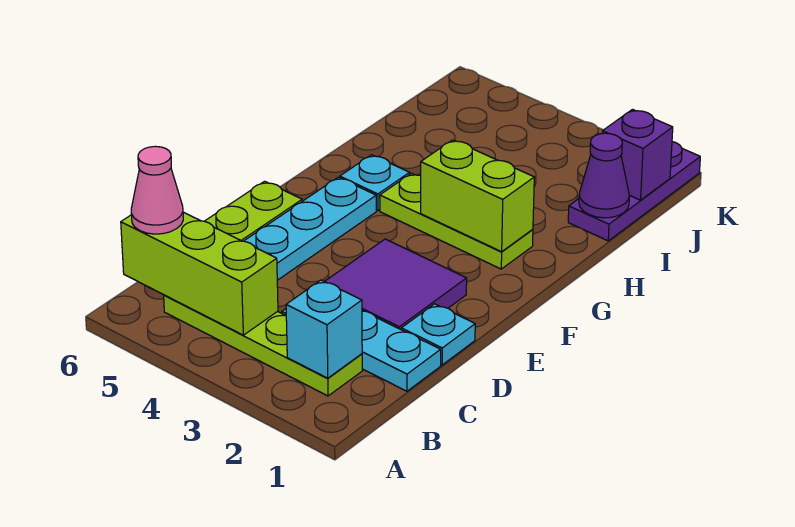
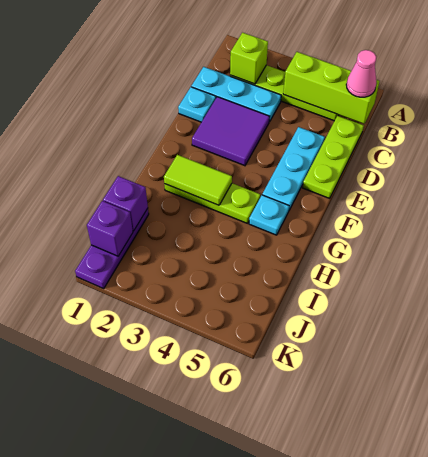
cyan brick B2 level 2 -> lime brick B2 level 2
lime brick G2:G3 level 2 -> lime tile G2:G3 level 2
purple cone I1 level 2 -> purple brick I1 level 2

